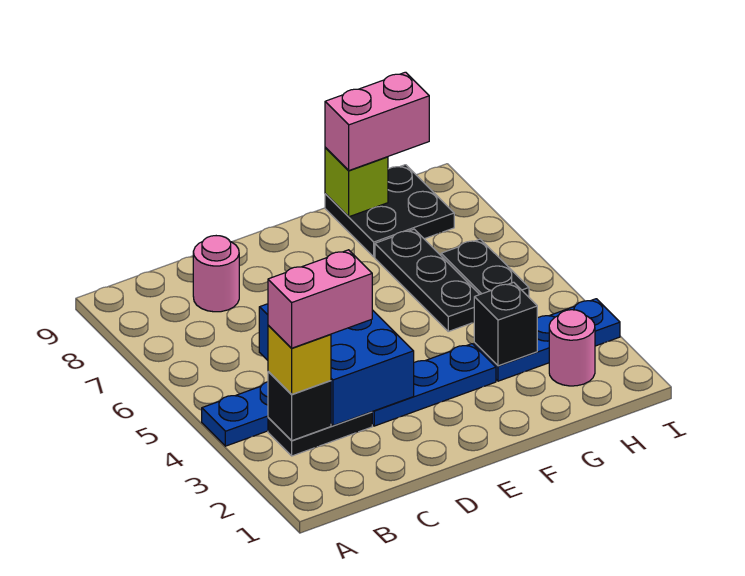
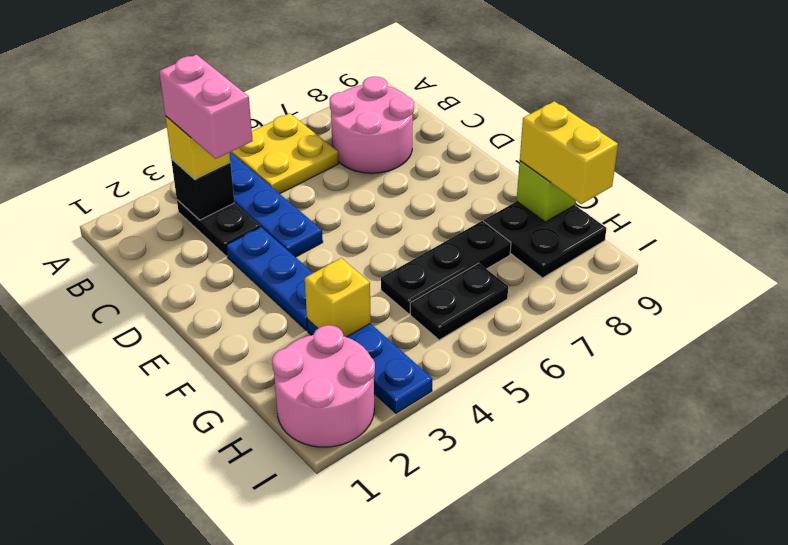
none -> yellow plate A5:B6 level 1
blue brick C3:D5 level 2 -> none
pink round brick C8 level 1 -> pink round brick B7:C8 level 1
black brick G3 level 2 -> yellow brick G3 level 2
pink brick G9:H9 level 3 -> yellow brick G9:H9 level 3
pink round brick H2 level 1 -> pink round brick H1:I2 level 1

